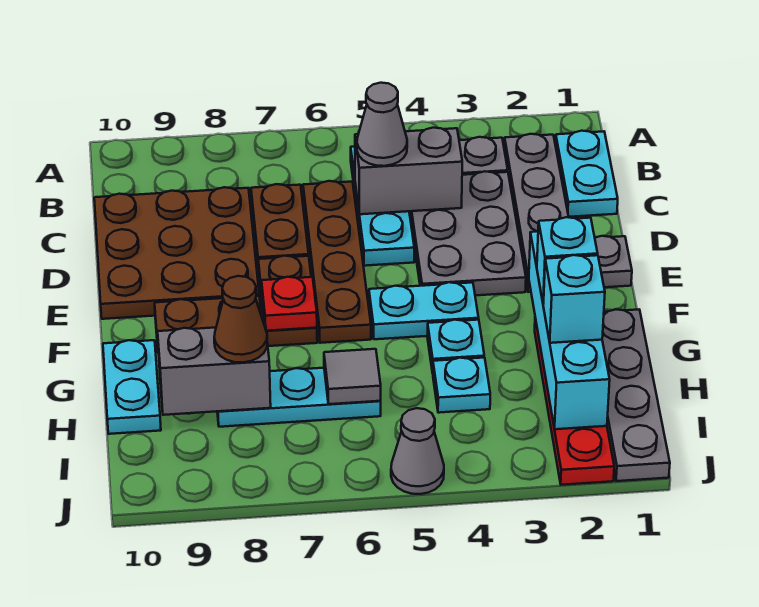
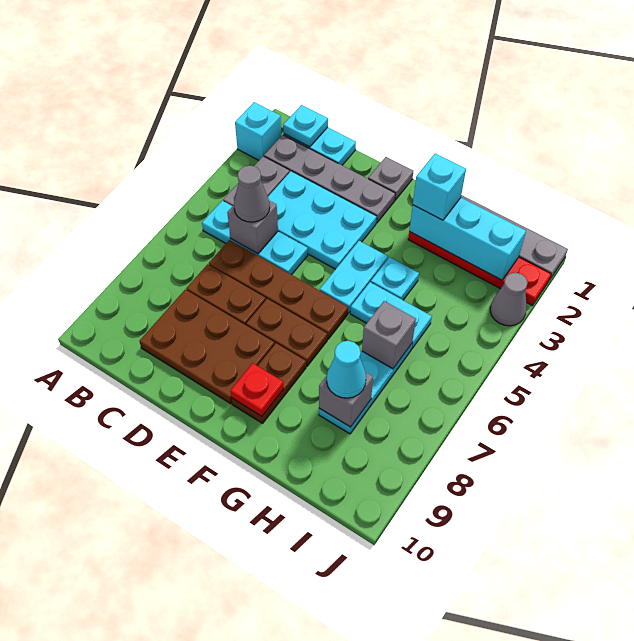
grey plate C3:E4 level 1 -> cyan plate C3:E4 level 1
grey brick C4:C5 level 2 -> grey brick C5 level 2
brown plate C8:E10 level 1 -> brown plate C8:E9 level 1
cyan brick F2:I2 level 2 -> cyan brick G2:I2 level 2
red plate F7 level 2 -> red plate F9 level 2
cyan plate G10:H10 level 1 -> cyan plate G5:H5 level 1
cyan brick H2 level 3 -> cyan brick A2 level 1
cyan plate H4 level 1 -> cyan plate B1 level 2
grey tile H6 level 2 -> grey brick H6 level 2
grey brick H8:H9 level 2 -> grey brick H8 level 2
brown cone H8 level 3 -> cyan cone H8 level 3
grey cone J5 level 1 -> grey cone J3 level 1

